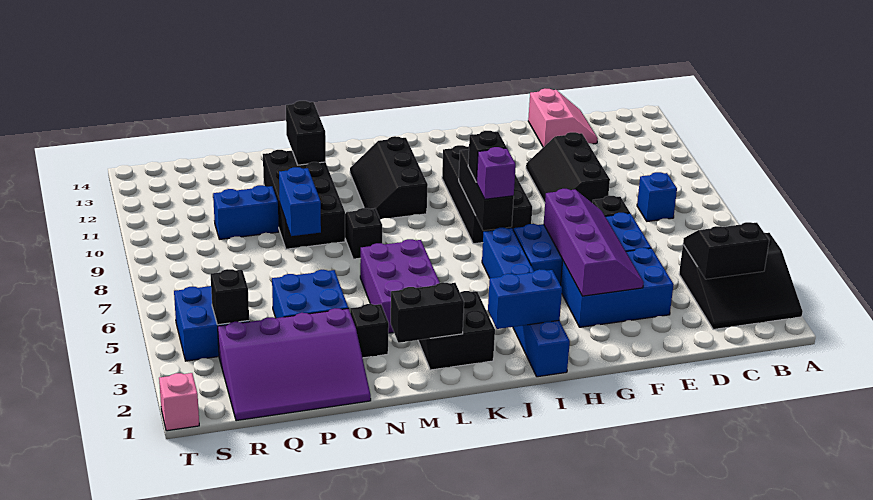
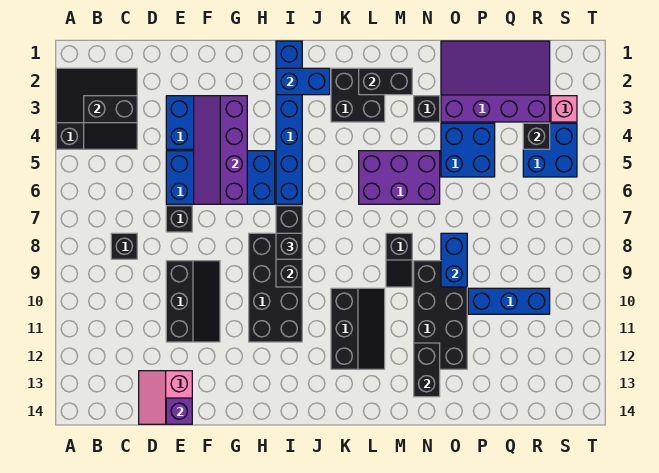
blue brick C8 level 1 -> black brick C8 level 1
purple brick I7 level 3 -> purple brick E14 level 2
purple brick L4:M6 level 1 -> purple brick L5:N6 level 1
blue brick P10:Q10 level 1 -> blue brick P10:R10 level 1
pink brick T1 level 1 -> pink brick S3 level 1

